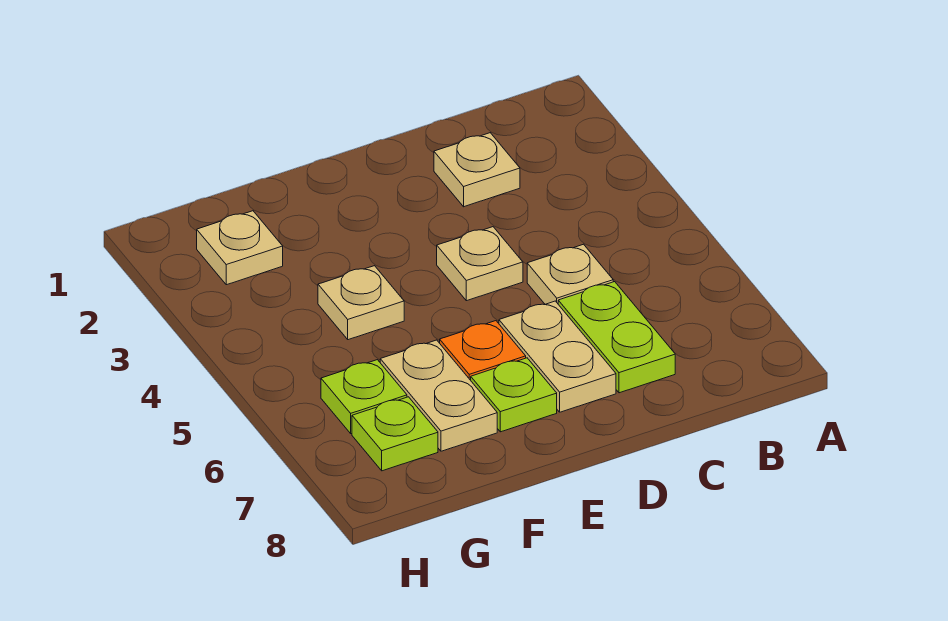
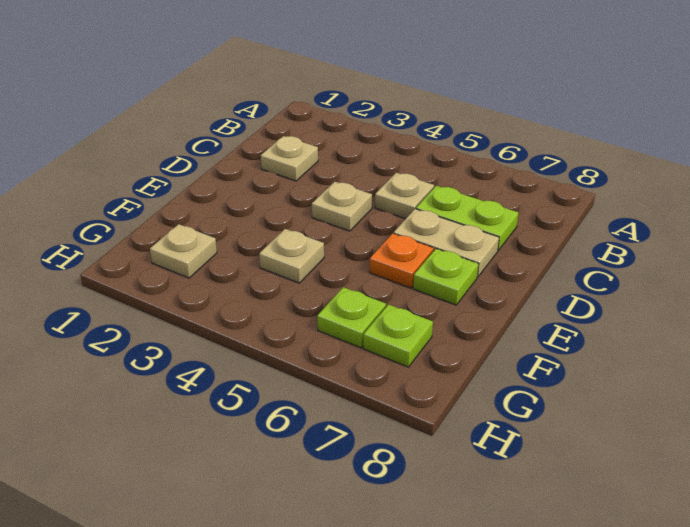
tan plate F6:F7 level 1 -> none

